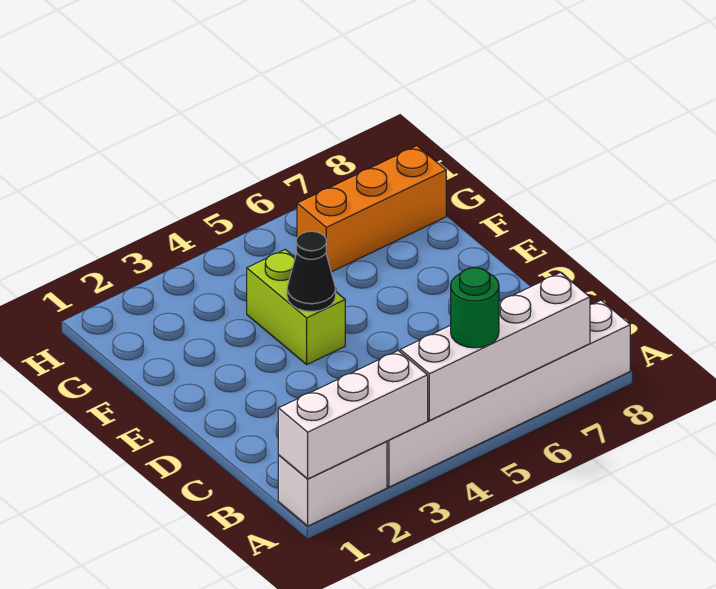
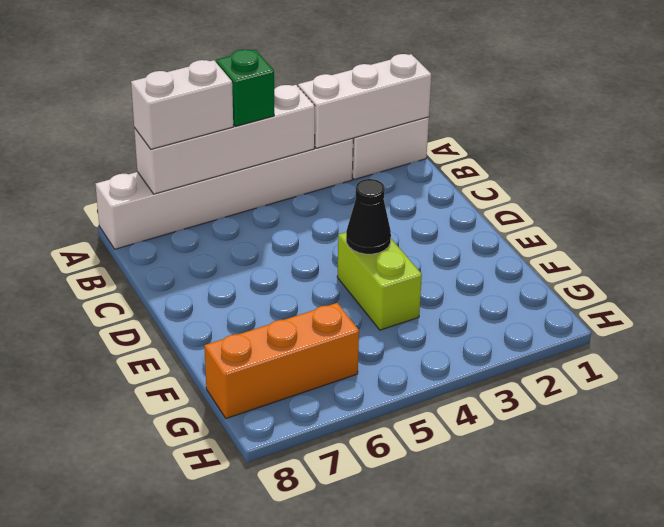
green round brick A5 level 3 -> green brick A5 level 3
none -> white brick A6:A7 level 3

